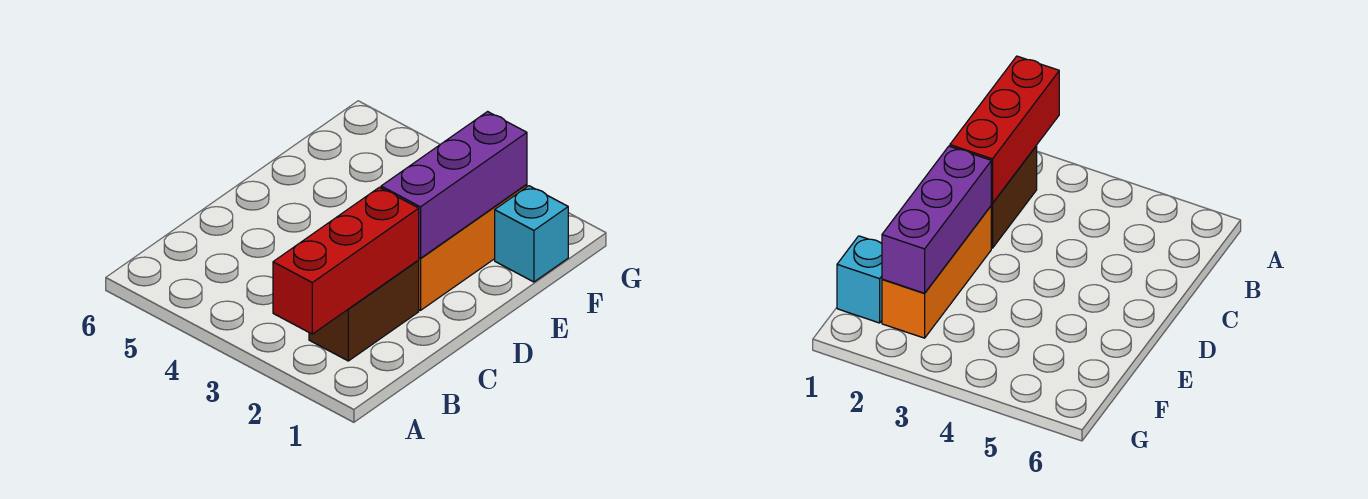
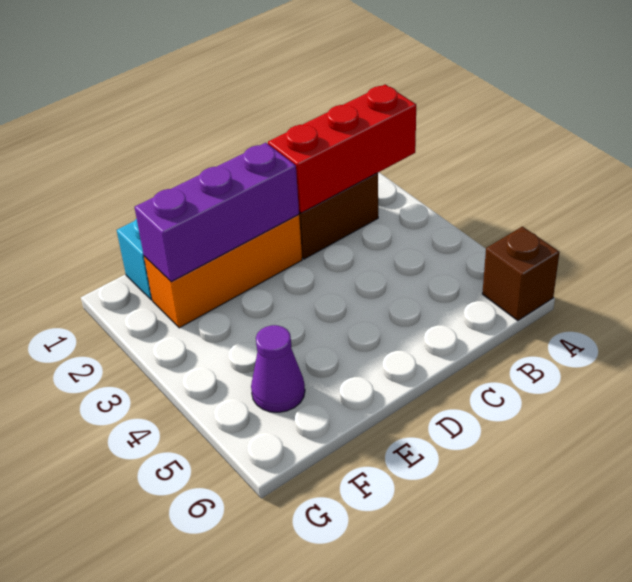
none -> brown brick A6 level 1
none -> purple cone F5 level 1

